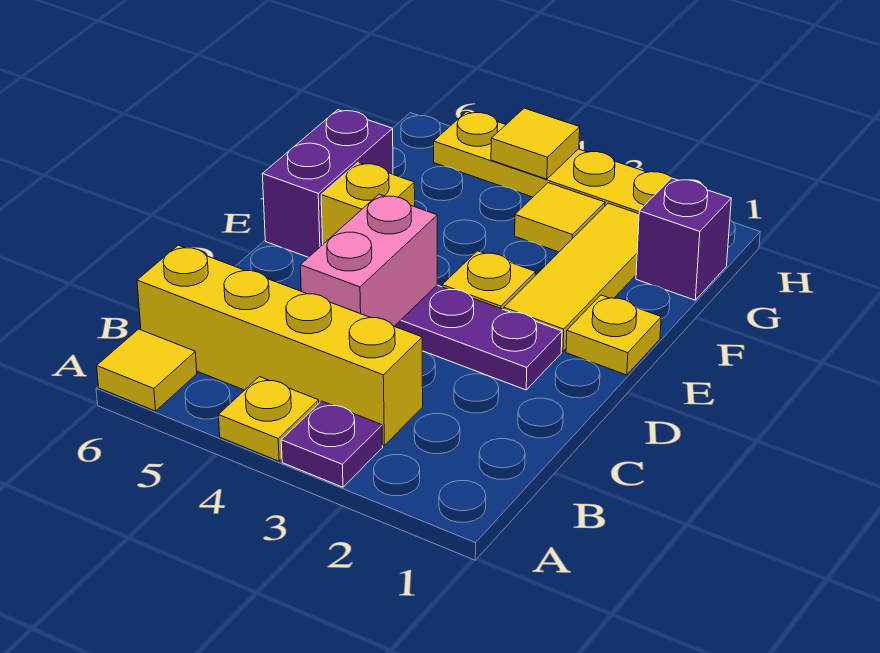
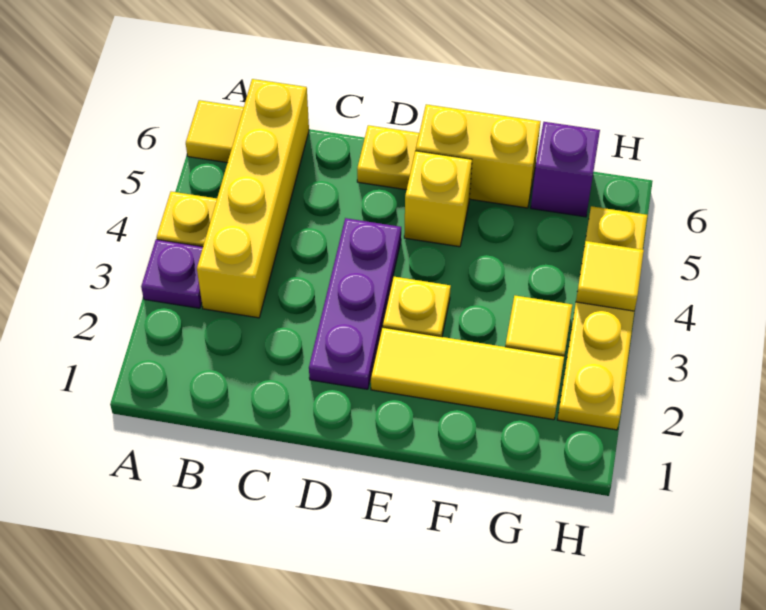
pink brick C4:D4 level 2 -> none
yellow plate E1 level 1 -> yellow plate D6 level 1
purple brick E6:F6 level 1 -> yellow brick E6:F6 level 1
purple brick G1 level 1 -> purple brick G6 level 1

